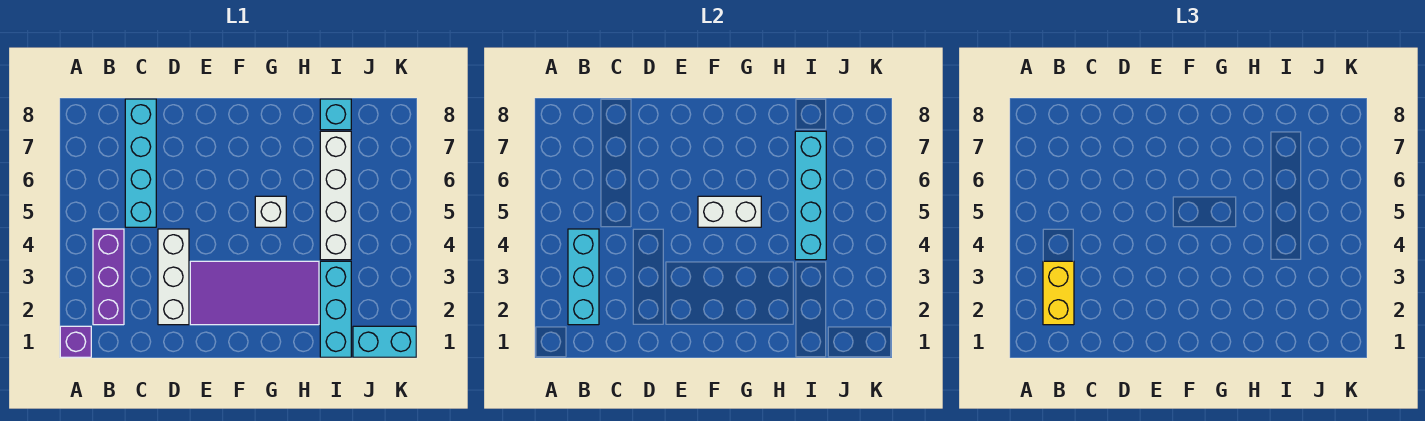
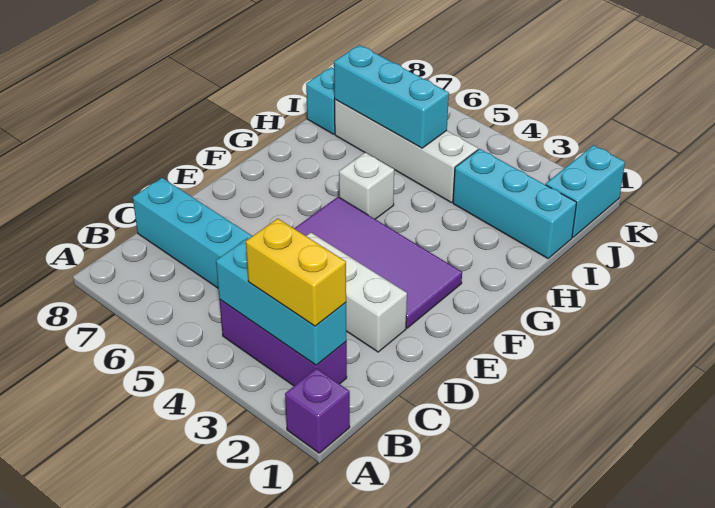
purple tile E2:H3 level 1 -> purple tile E2:F5 level 1
white brick F5:G5 level 2 -> none
cyan brick I4:I7 level 2 -> cyan brick I5:I7 level 2

